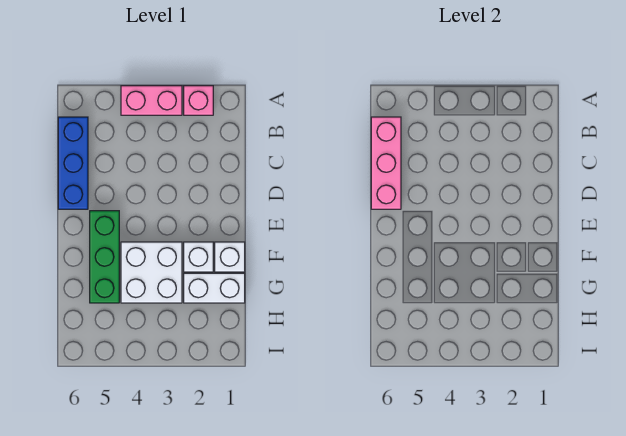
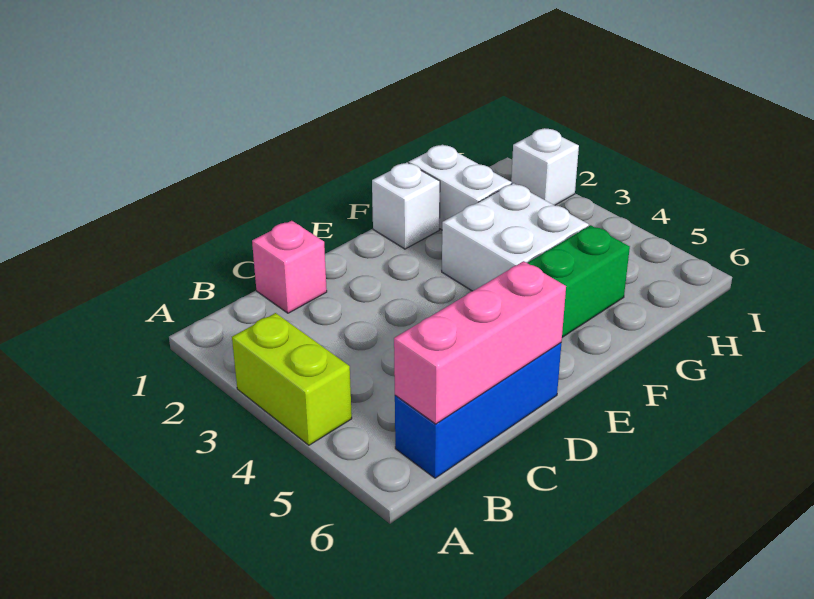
pink brick A2 level 1 -> pink brick C1 level 1
pink brick A3:A4 level 1 -> lime brick A3:A4 level 1
white brick F2 level 1 -> white brick I2 level 1

